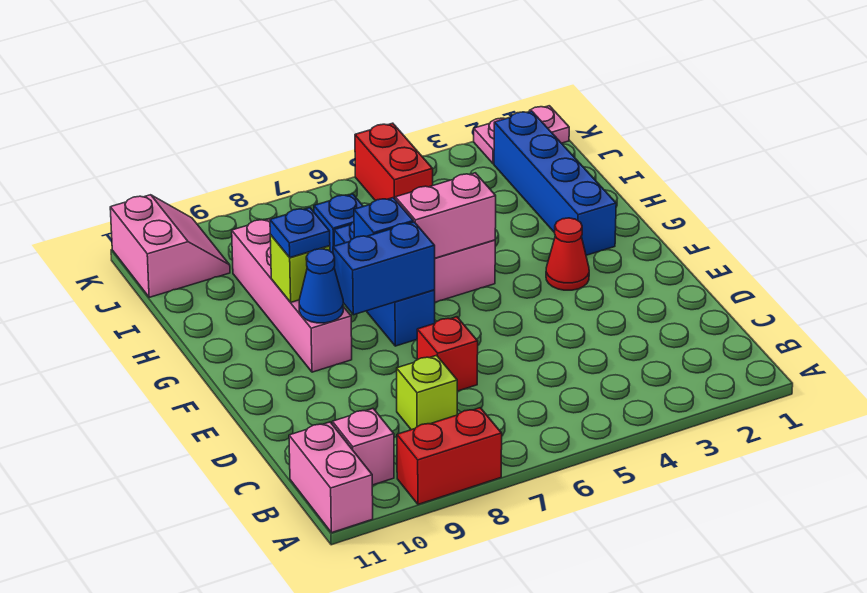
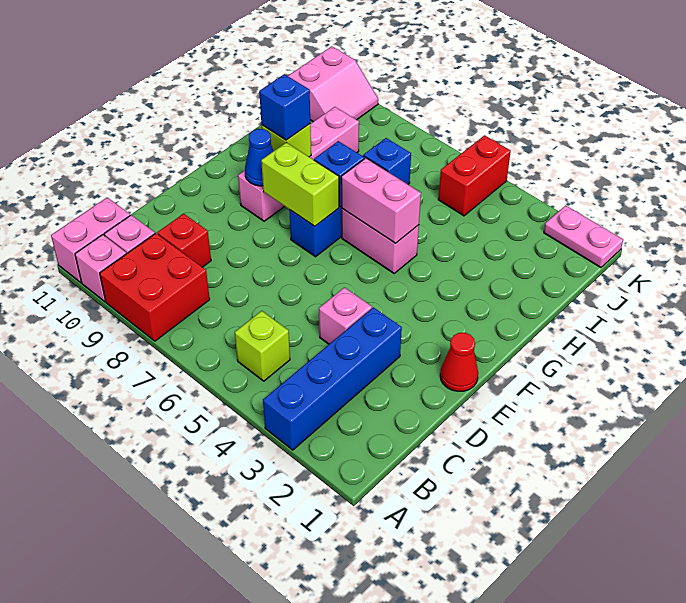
red brick A8:A9 level 1 -> red brick A8:B9 level 1
none -> pink brick A10 level 1
lime brick C8 level 1 -> lime brick B5 level 1
none -> pink brick D4 level 1
red brick D7 level 1 -> red brick C9 level 1
red cone F3 level 1 -> red cone E1 level 1
blue brick F7:F8 level 2 -> lime brick F7:F8 level 2
blue brick G2:J2 level 1 -> blue brick A3:D3 level 1
blue plate G9 level 3 -> blue brick G9 level 3

